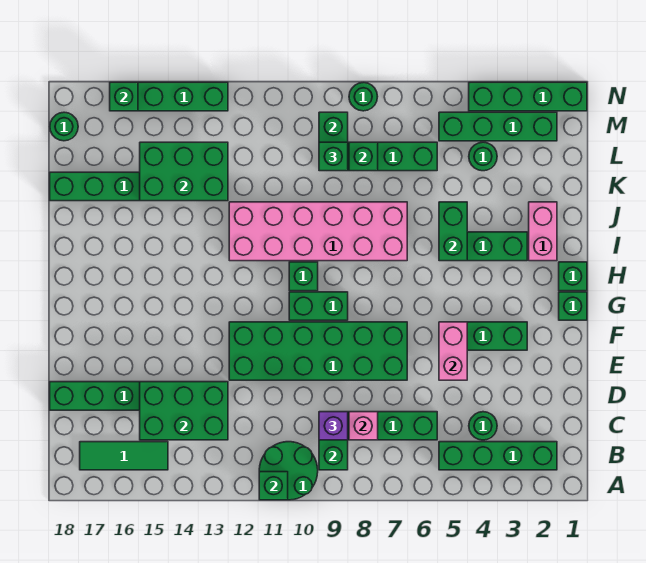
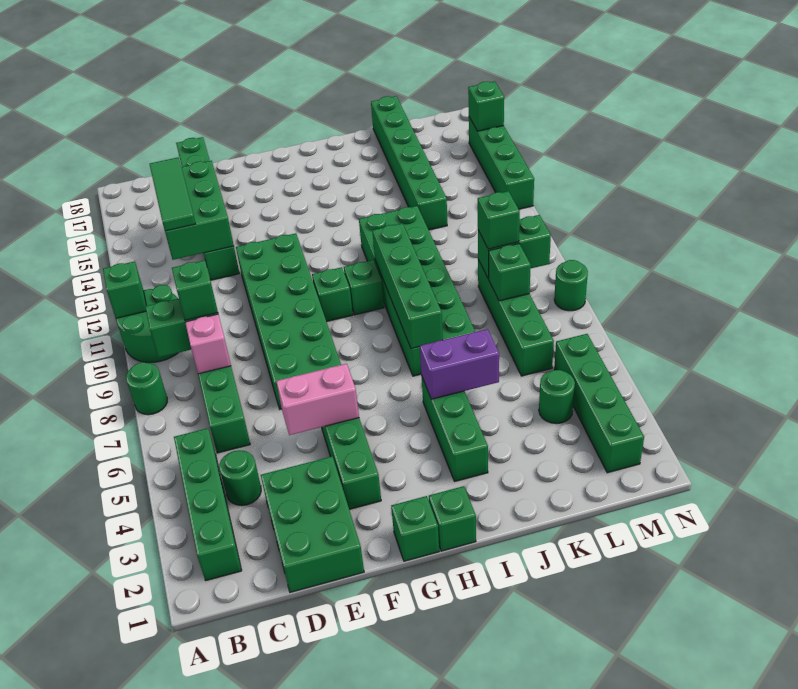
green tile B15:B17 level 1 -> green tile C13:C15 level 3
purple brick C9 level 3 -> green brick C9 level 3
green brick G9:G10 level 1 -> green brick G10 level 1
pink brick I2:J2 level 1 -> none
green brick I5:J5 level 2 -> purple brick I5:J5 level 2
pink brick I7:J12 level 1 -> green brick I7:J12 level 1
green brick K13:L15 level 2 -> green brick D1:E3 level 1
green round brick M18 level 1 -> green round brick A8 level 1
green brick N1:N4 level 1 -> green brick I7:I10 level 2

